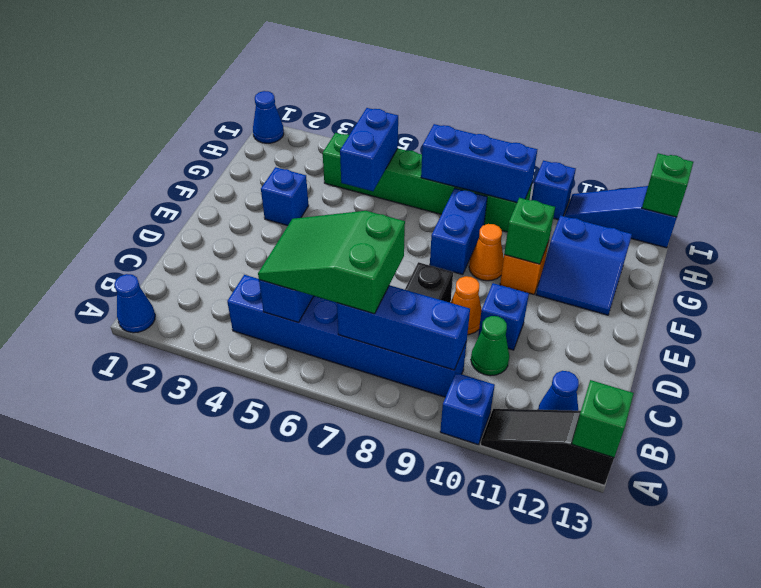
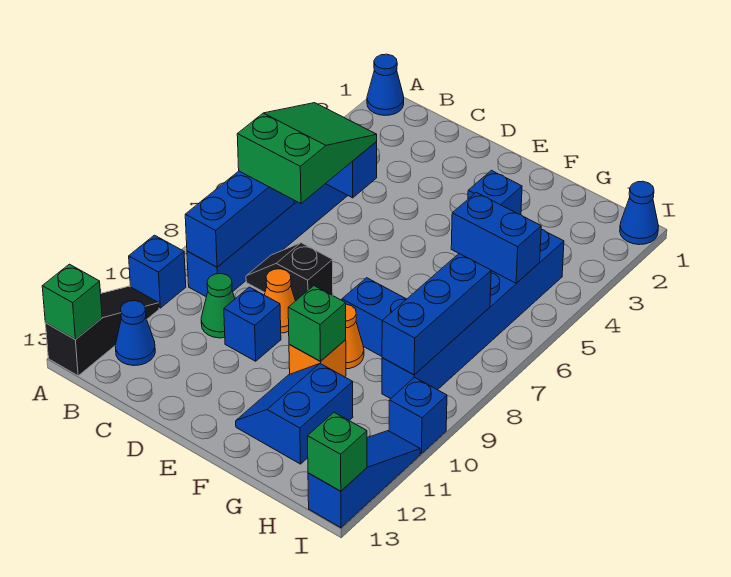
green brick H4:H9 level 1 -> blue brick H4:H9 level 1

